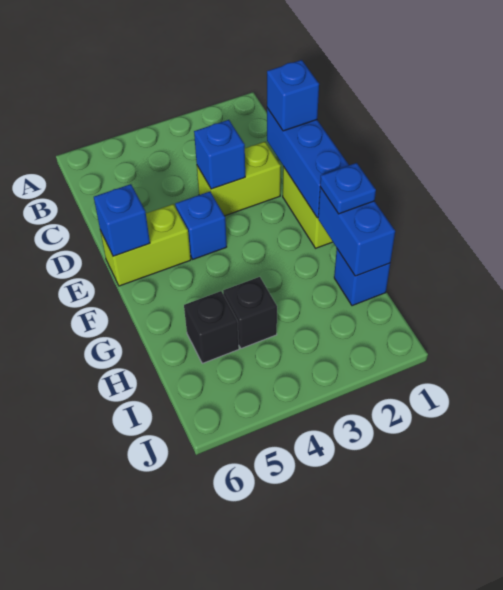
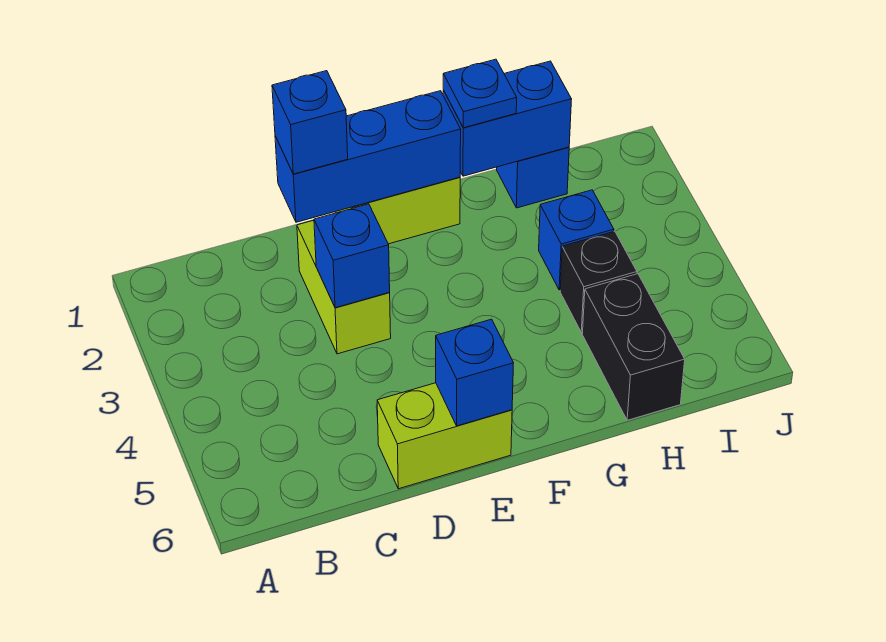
blue brick E4 level 1 -> blue brick H3 level 1
lime brick E5:E6 level 1 -> lime brick D6:E6 level 1
black brick H5 level 1 -> black brick H5:H6 level 1

